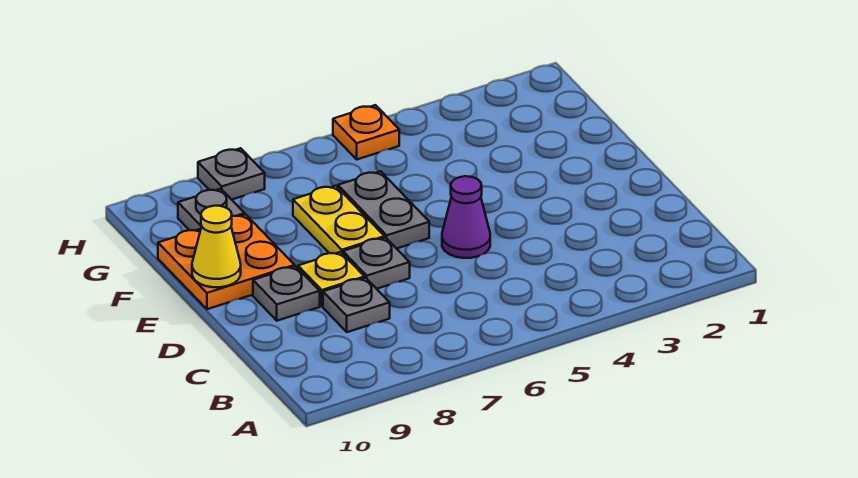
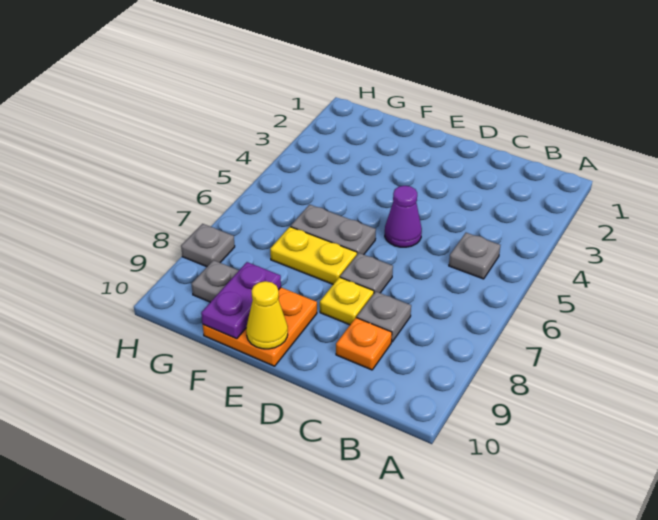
grey plate D9 level 1 -> grey plate B5 level 1
none -> purple plate F9:F10 level 2
orange plate H5 level 1 -> orange plate C9 level 1

